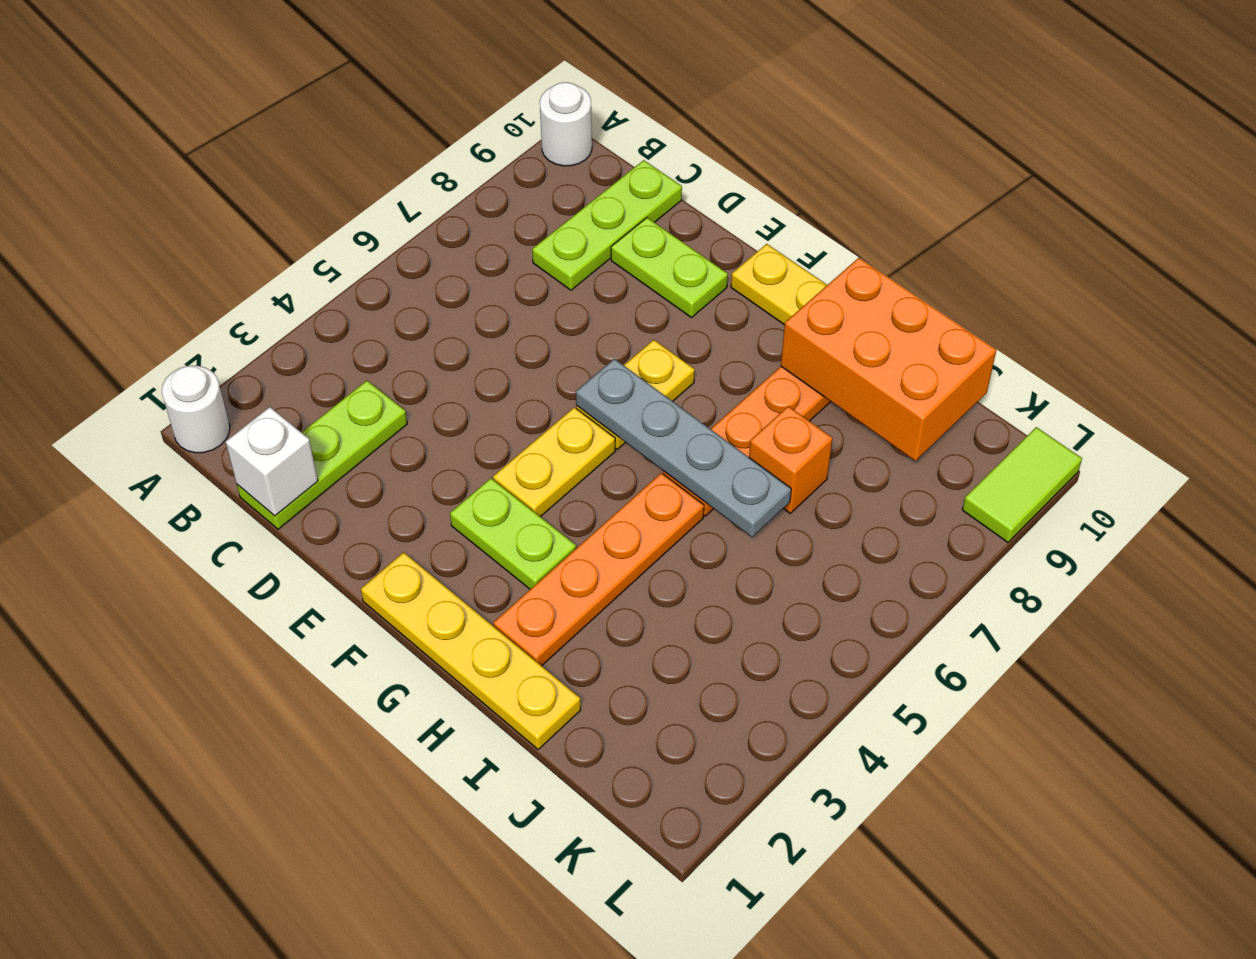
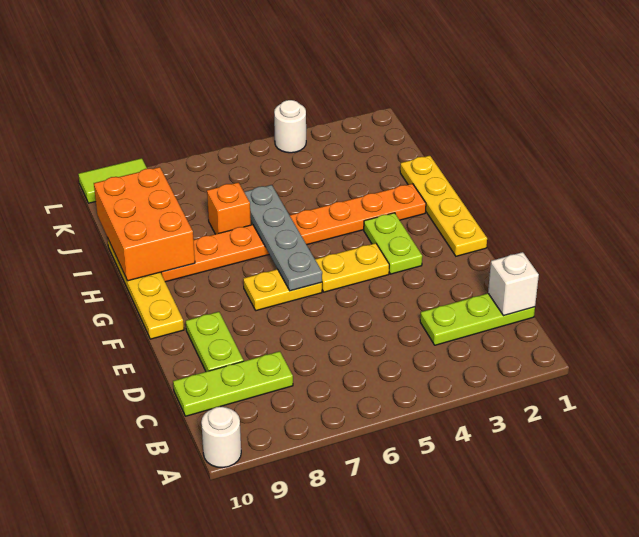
white round brick A1 level 1 -> white round brick L4 level 1

